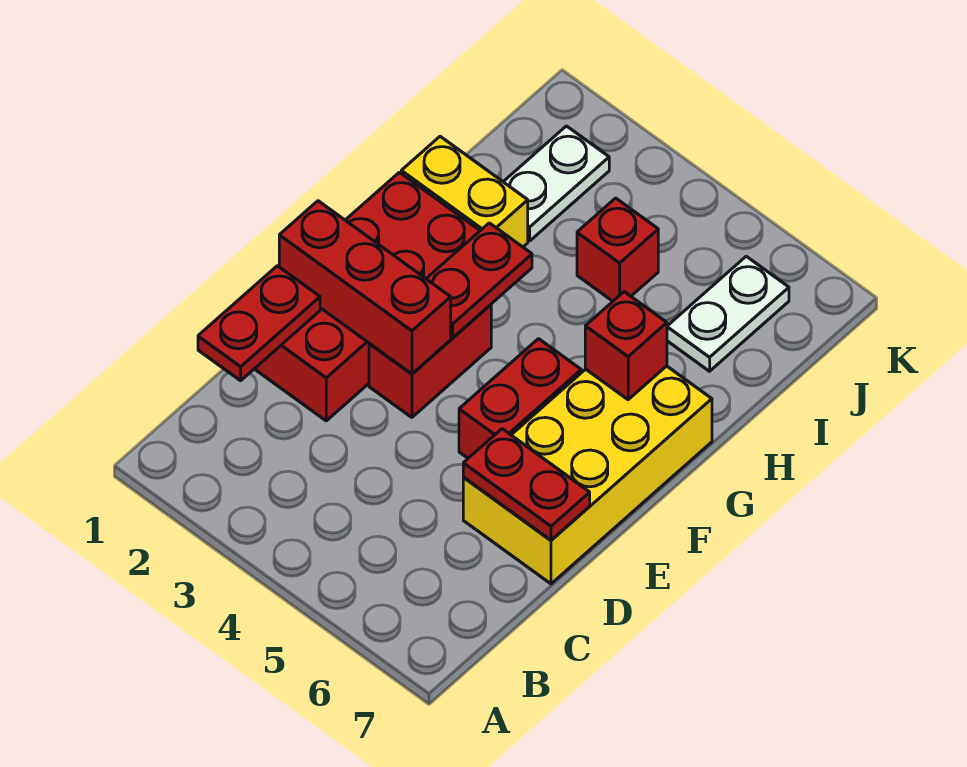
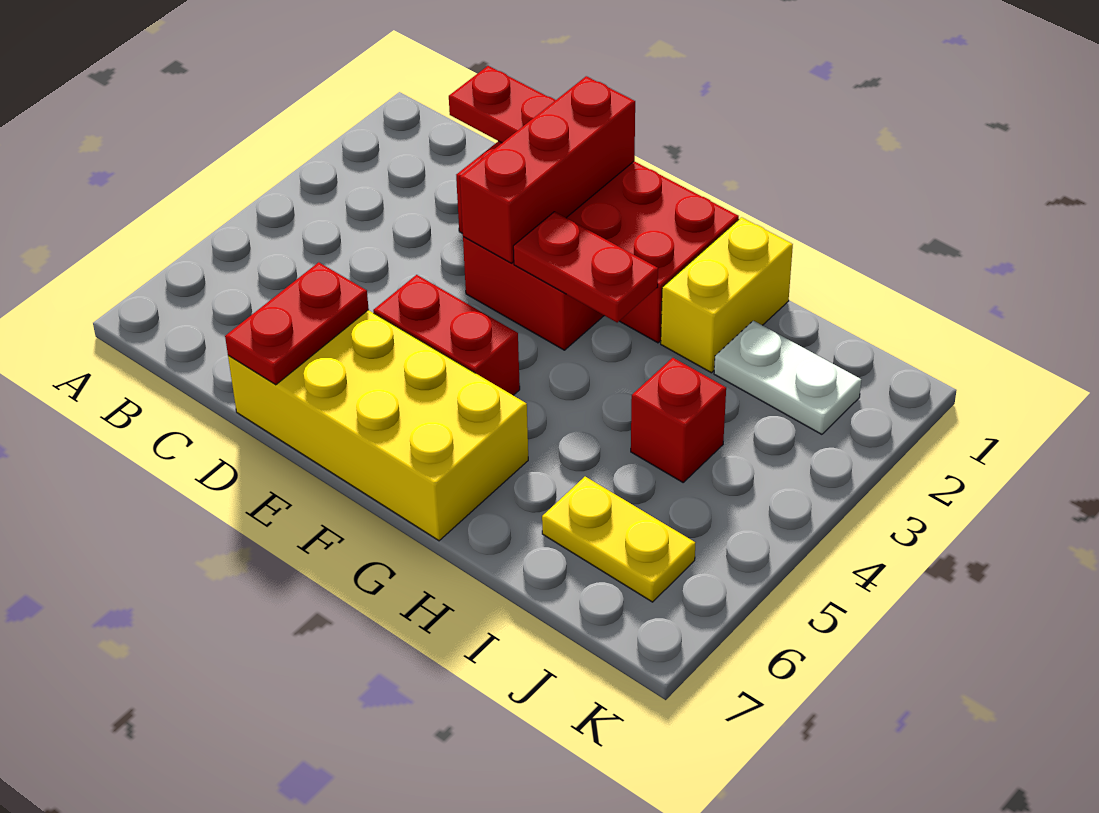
red brick G6 level 2 -> none
white plate I6:J6 level 1 -> yellow plate I6:J6 level 1

